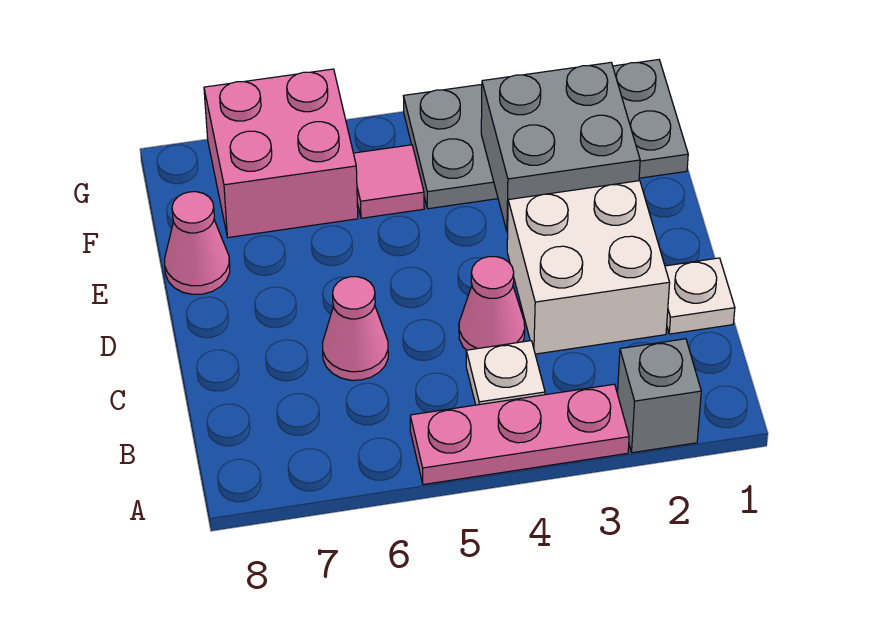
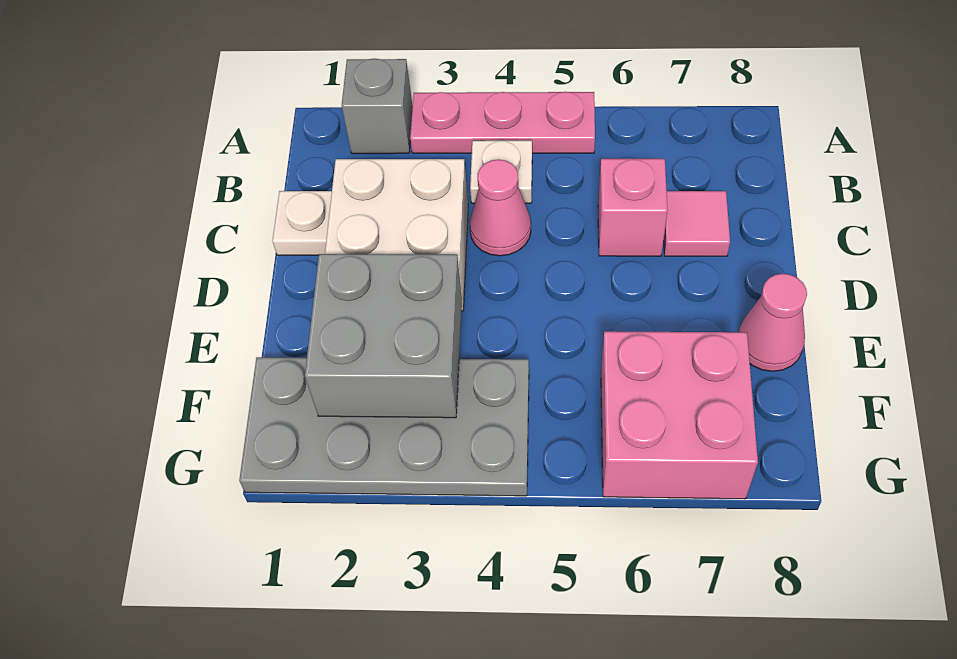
pink cone C6 level 1 -> pink brick C6 level 1
pink tile F5 level 1 -> pink tile C7 level 1

